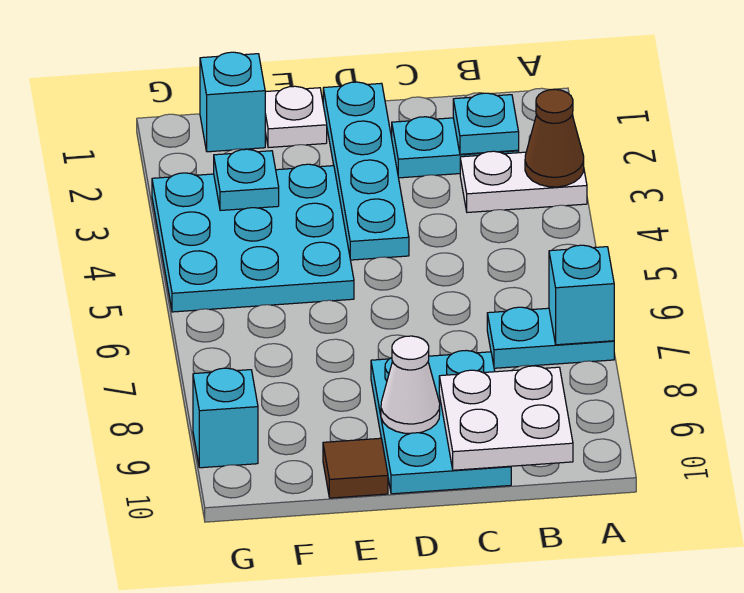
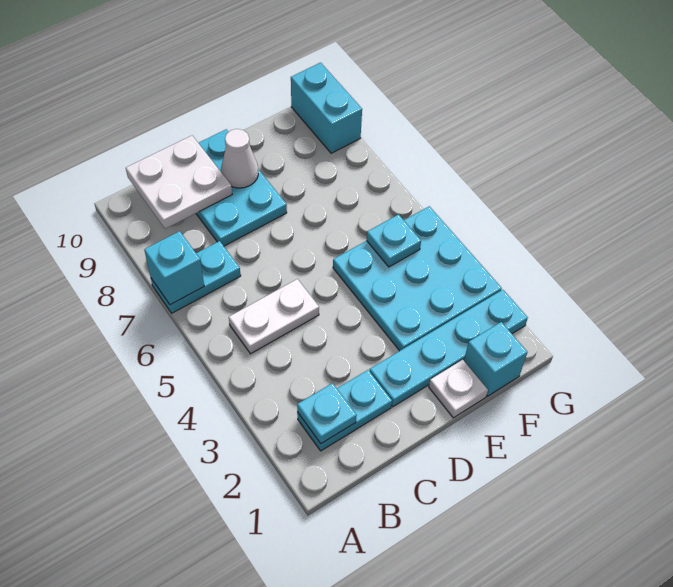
white plate A3:B3 level 1 -> white plate B5:C5 level 1
brown cone A3 level 2 -> none
cyan plate D1:D4 level 1 -> cyan plate D2:G2 level 1
brown tile E10 level 1 -> none
cyan plate F3 level 2 -> cyan plate F5 level 2
cyan brick G9 level 1 -> cyan brick G9:G10 level 1

